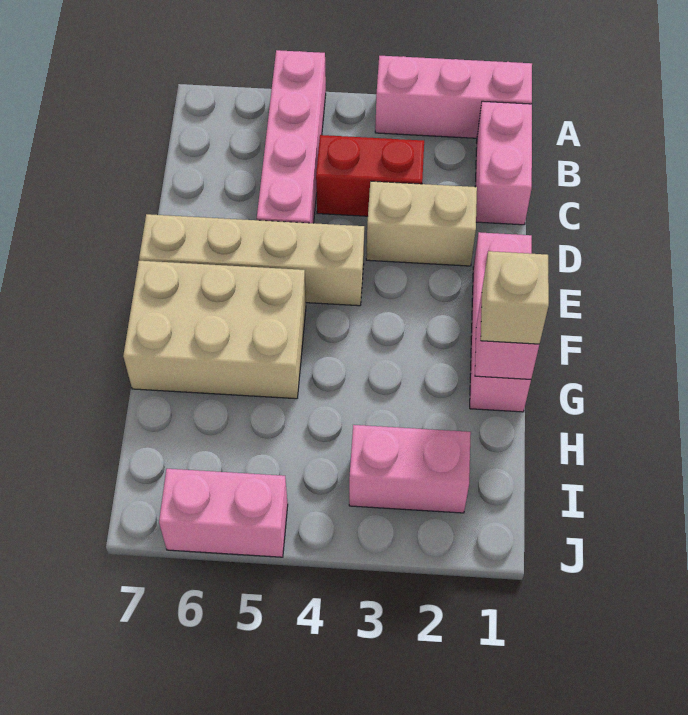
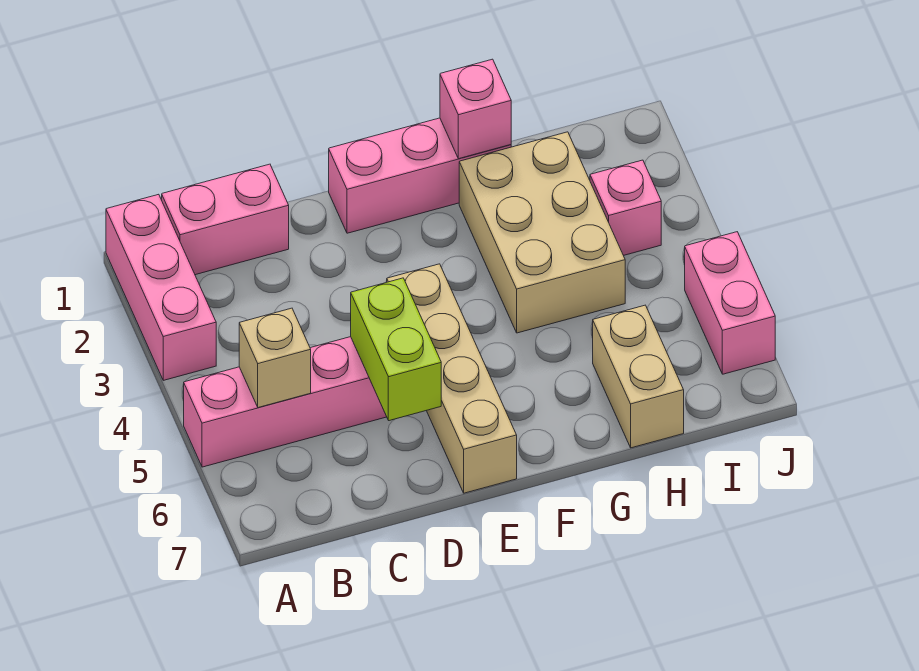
red brick C3:C4 level 1 -> none
tan brick D2:D3 level 1 -> tan brick H6:H7 level 1
none -> lime brick D5:D6 level 2
tan brick F5:G7 level 1 -> tan brick G2:H4 level 1
tan brick G1 level 3 -> tan brick B5 level 2
pink brick I2:I3 level 1 -> pink brick I3 level 1

